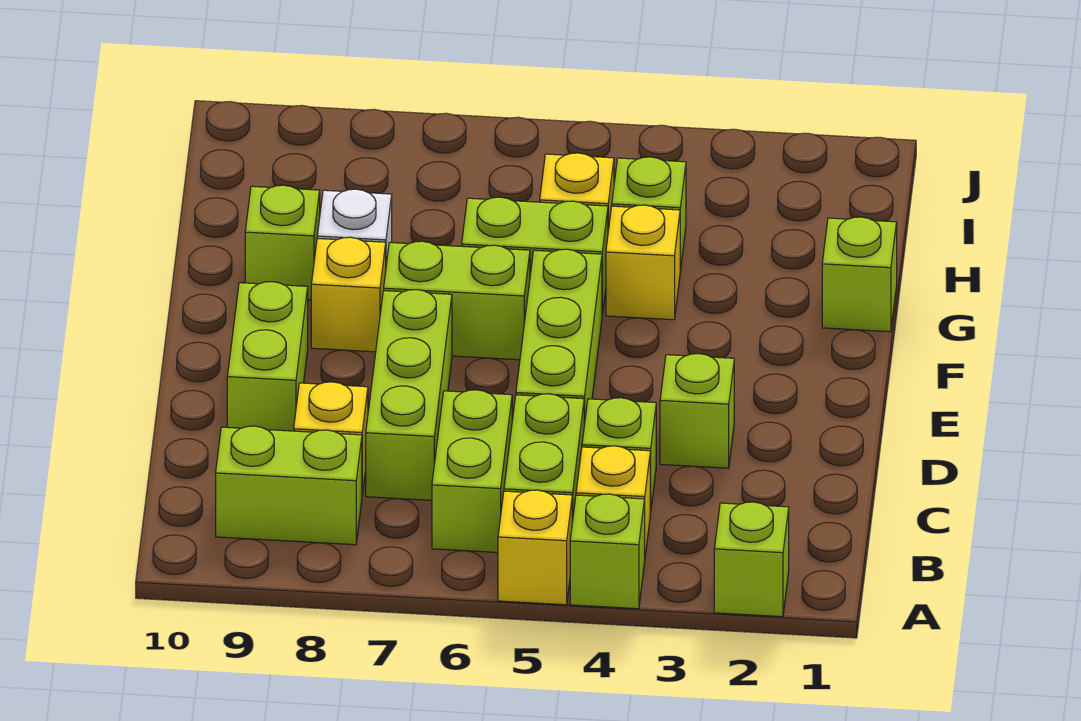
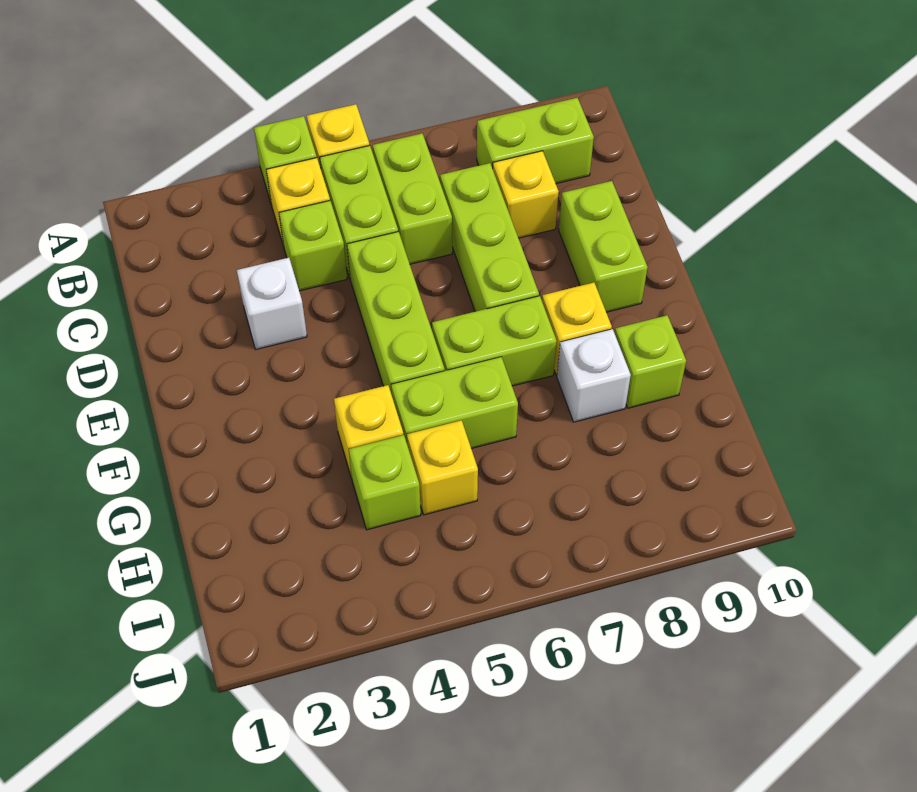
lime brick A2 level 1 -> none
lime brick D3 level 1 -> white brick D3 level 1
lime brick G1 level 1 -> none

